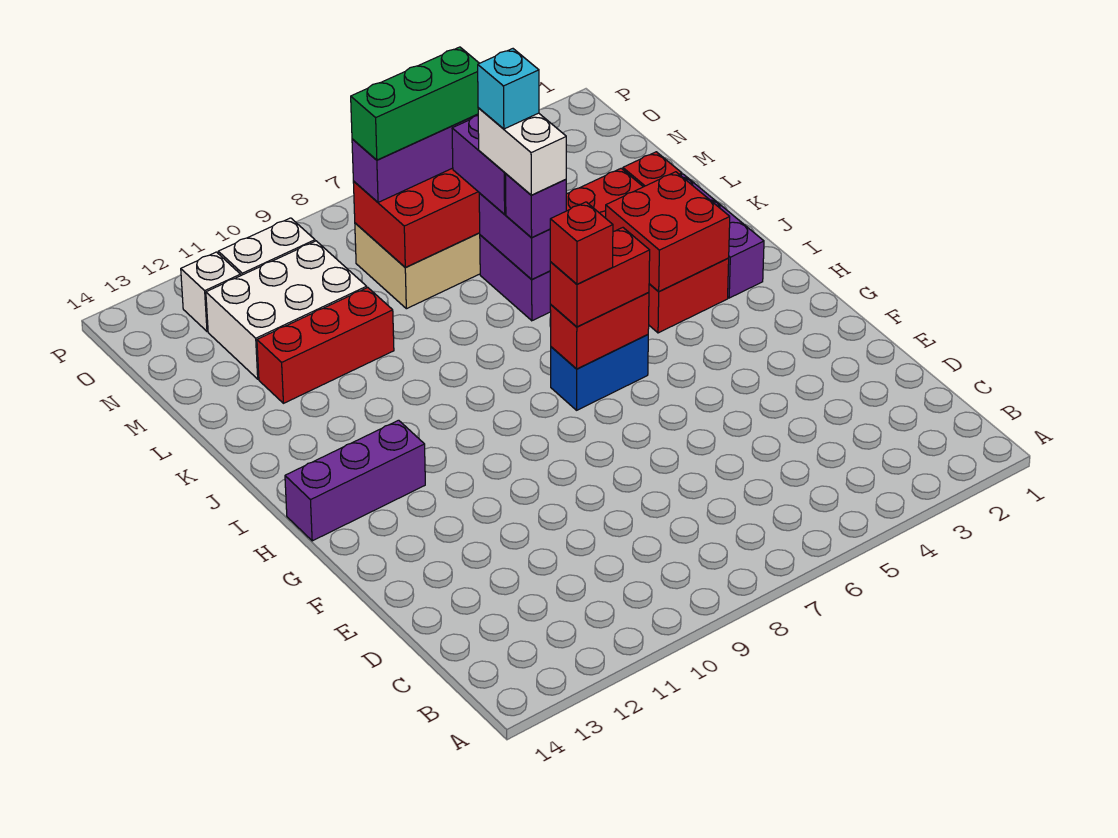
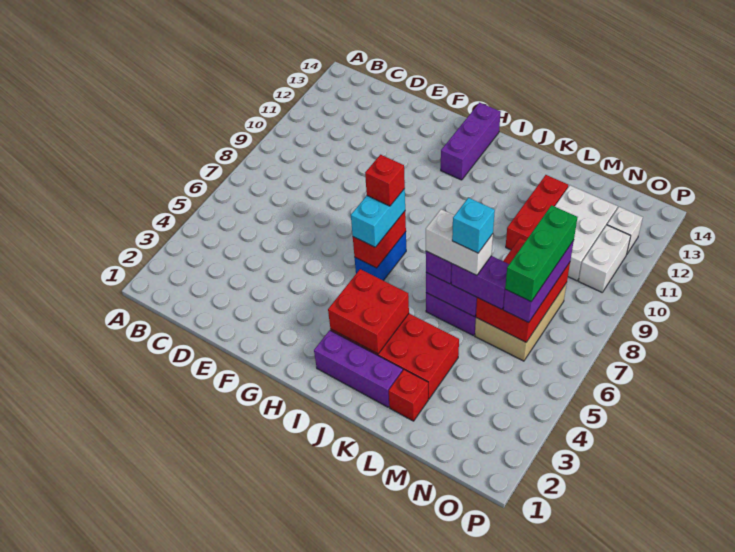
red brick H6:H7 level 3 -> cyan brick H6:H7 level 3

